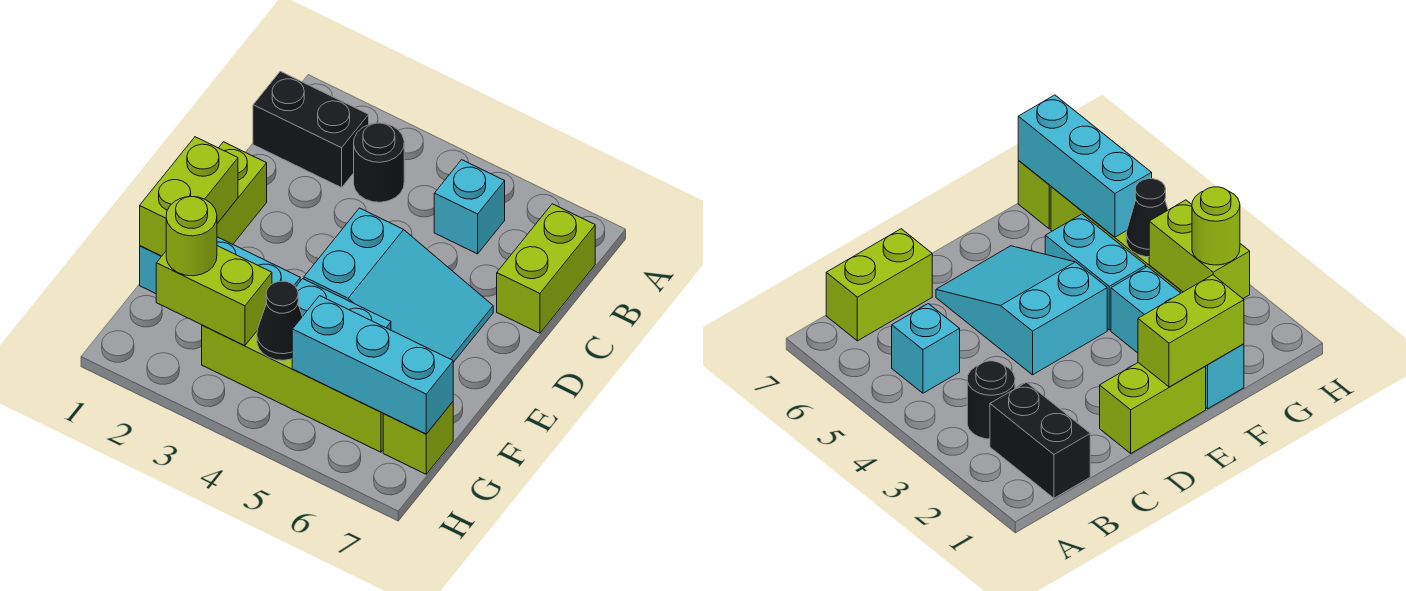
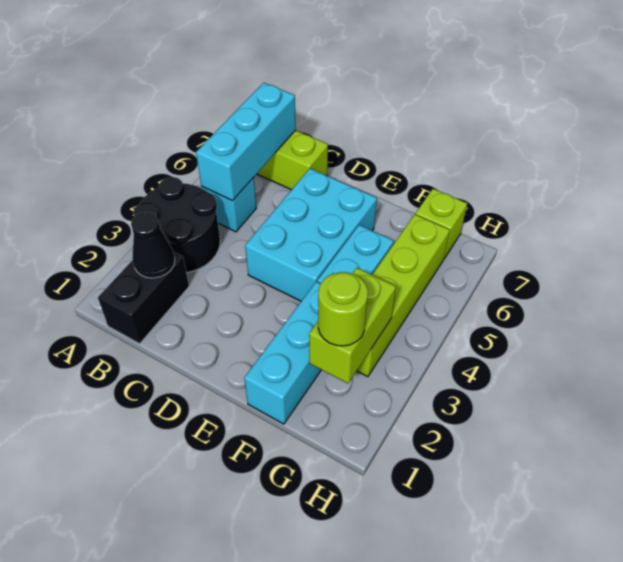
black round brick B3 level 1 -> black round brick A3:B4 level 1
lime brick D1:E1 level 1 -> none
cyan slope D4:E6 level 1 top 4 -> cyan brick D4:E6 level 1
lime brick E1:F1 level 2 -> none
black cone G4 level 2 -> black cone B2 level 2
cyan brick G5:G7 level 2 -> cyan brick B5:B7 level 2

